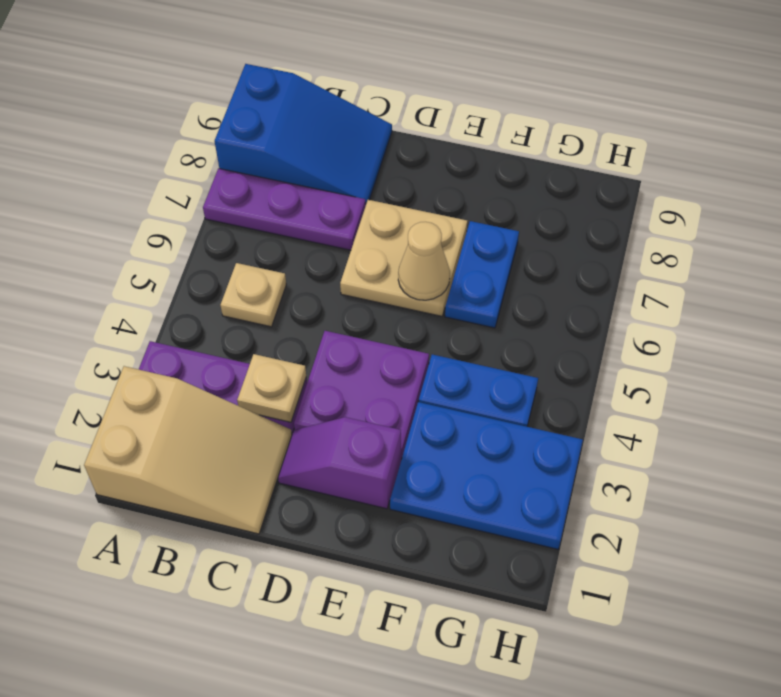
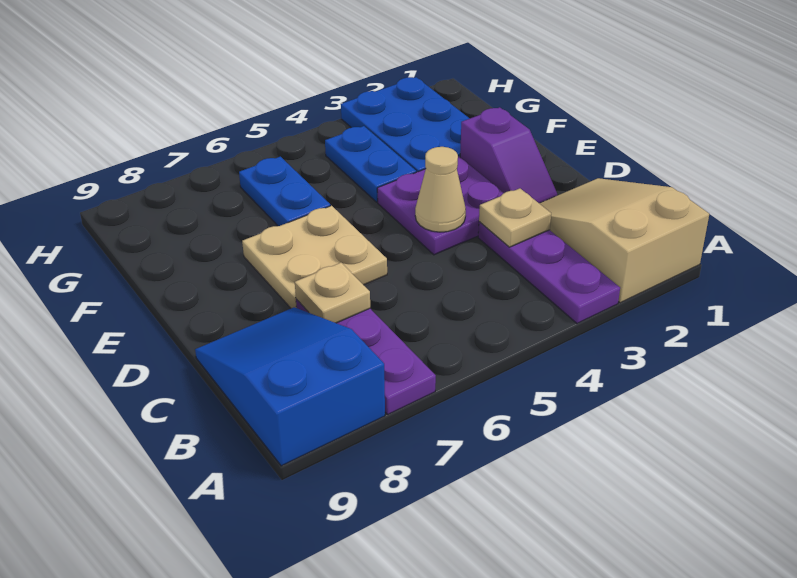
tan plate B5 level 1 -> tan plate C7 level 2
tan cone E6 level 2 -> tan cone D4 level 2
blue plate F6:F7 level 1 -> blue plate F6:G6 level 1

